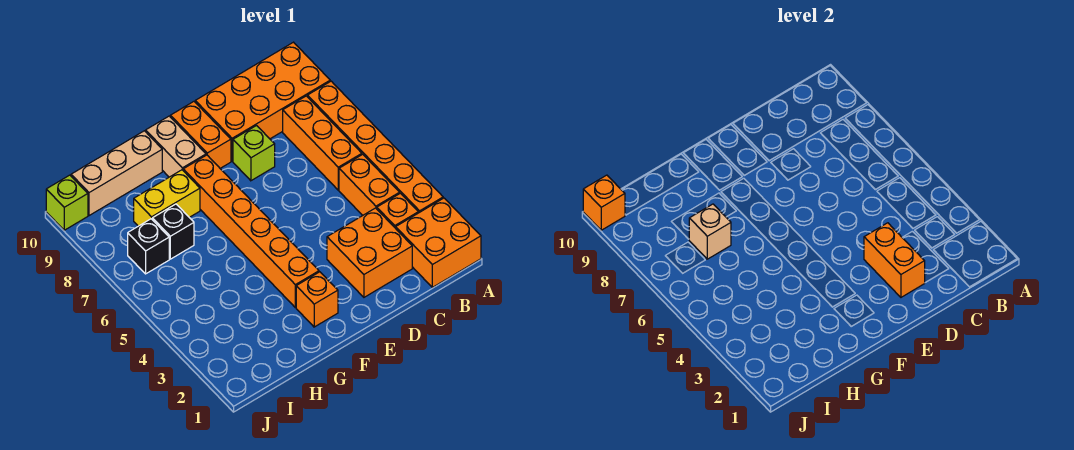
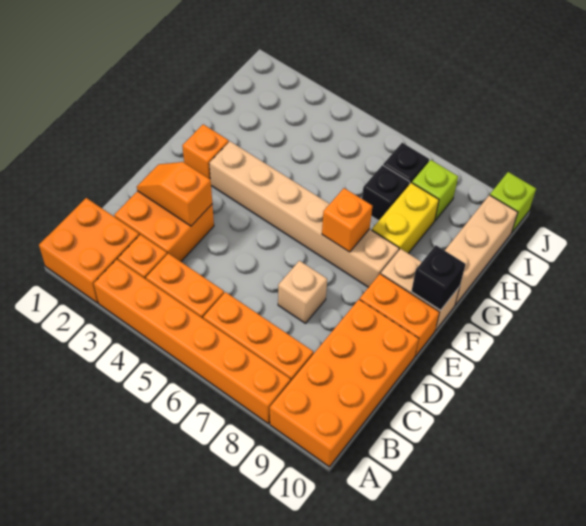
orange brick D2:D3 level 2 -> orange slope D2:D3 level 2 top 3
lime brick D8 level 1 -> lime brick I8 level 1
orange brick F3:F8 level 1 -> tan brick F3:F8 level 1
none -> black brick F10 level 2
tan brick H7 level 2 -> tan brick D7 level 1
orange brick J10 level 2 -> orange brick F7 level 2

